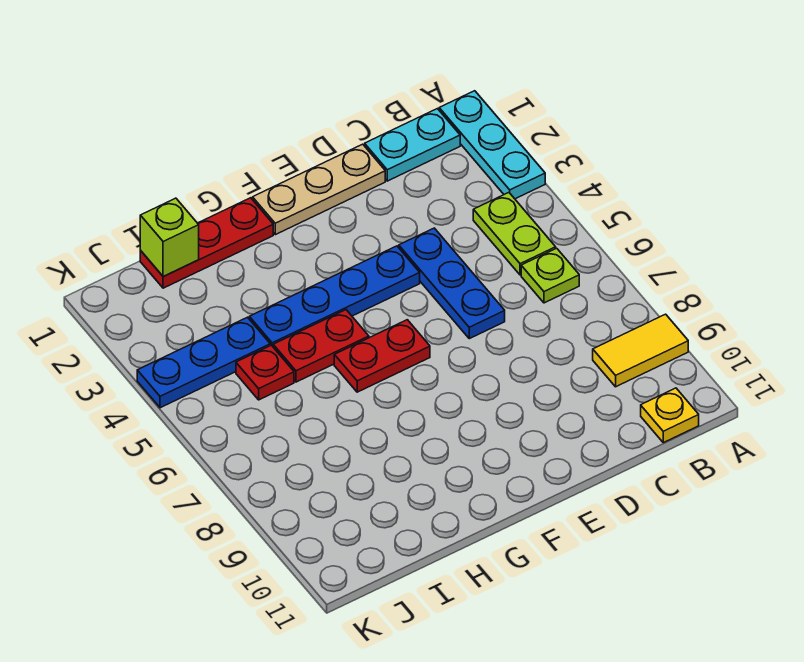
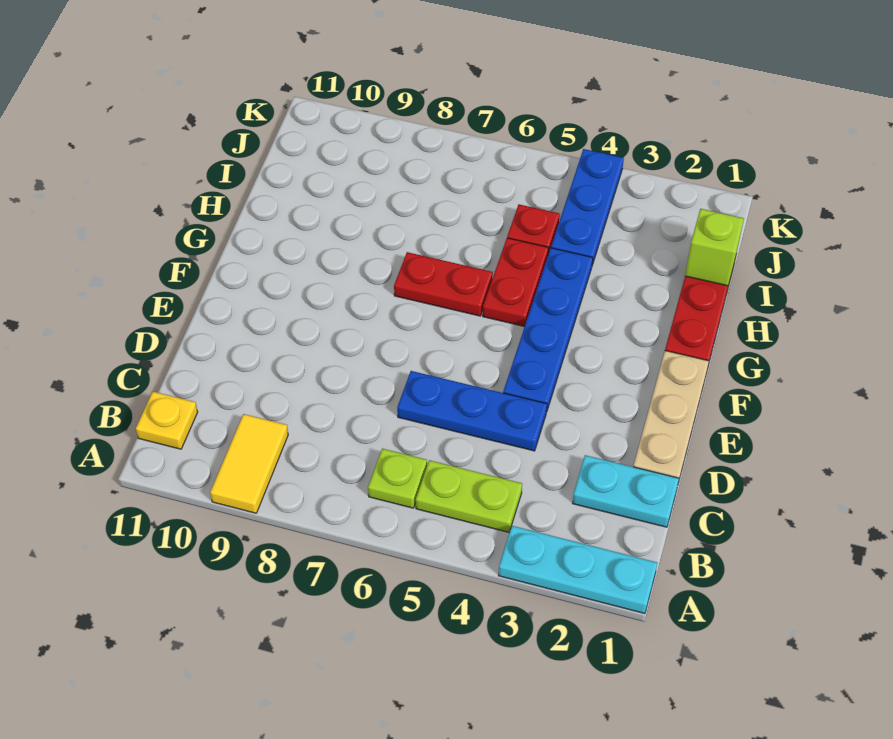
cyan plate B1:C1 level 1 -> cyan plate C1:C2 level 1
red plate F6:G6 level 1 -> red plate G6:G7 level 1

